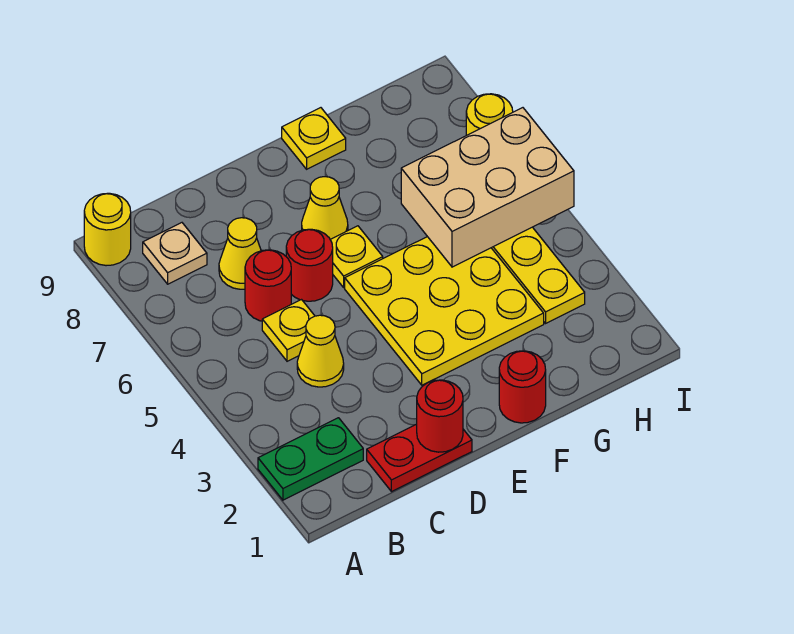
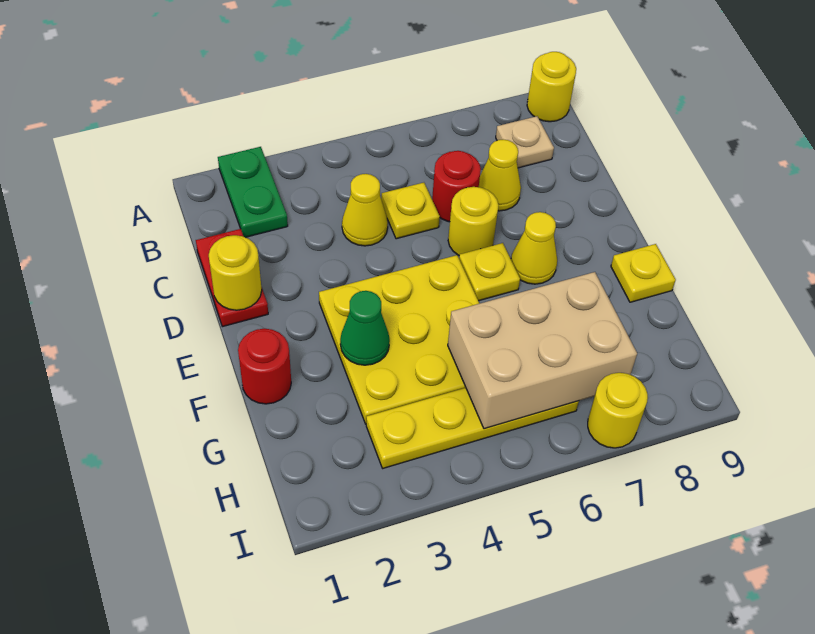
red round brick D1 level 2 -> yellow round brick D1 level 2
red round brick D6 level 1 -> yellow round brick D6 level 1
none -> green cone F3 level 2
tan brick G5:I6 level 2 -> tan brick G5:H7 level 2

